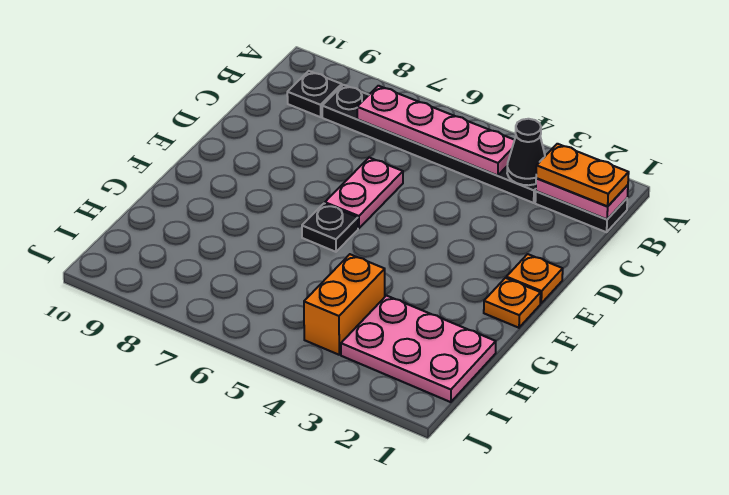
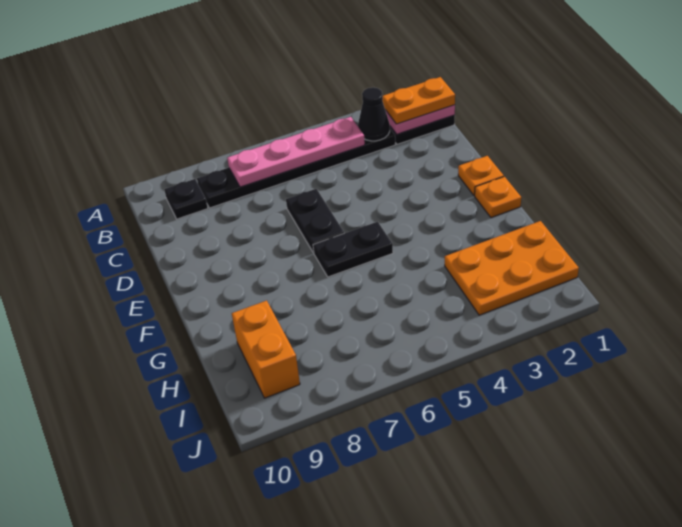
pink plate D6:E6 level 1 -> black plate D6:E6 level 1
black plate F6 level 1 -> black plate F5:F6 level 1
pink plate H1:I3 level 1 -> orange plate H1:I3 level 1
orange brick H4:I4 level 1 -> orange brick H9:I9 level 1

